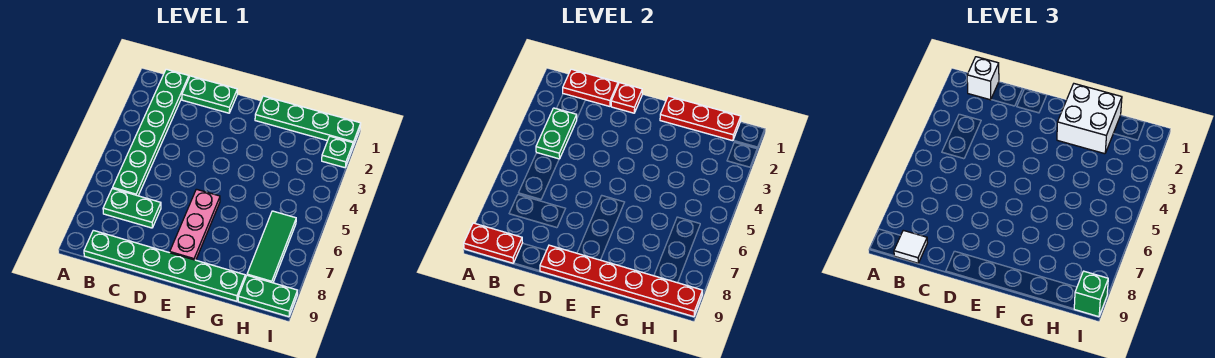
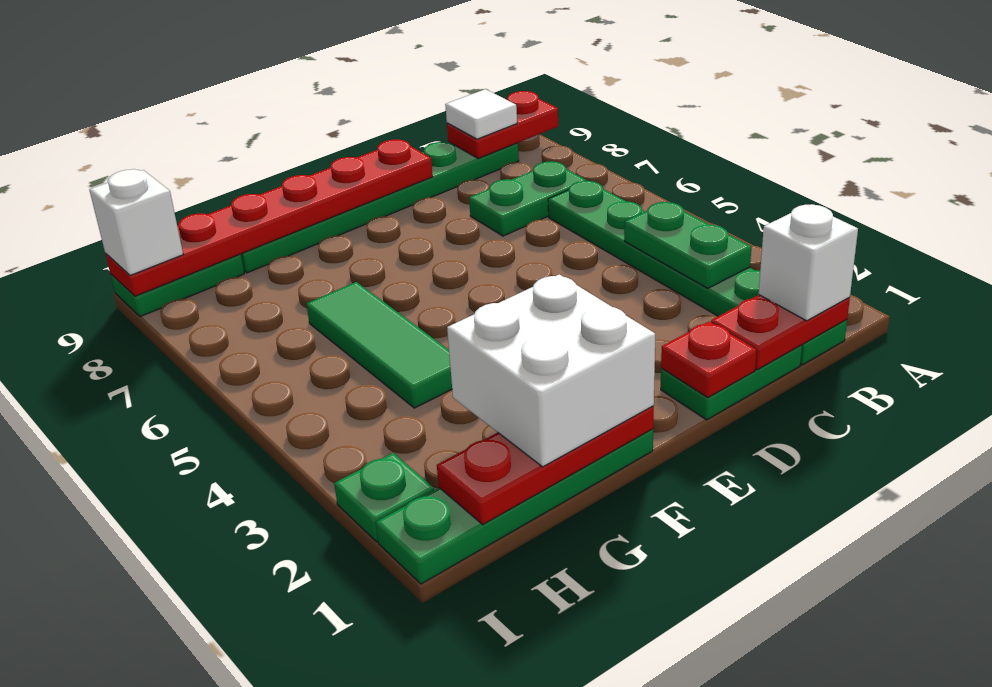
pink plate E6:E8 level 1 -> none
green tile H6:H8 level 1 -> green tile G4:G6 level 1
green brick I9 level 3 -> white brick I9 level 3

